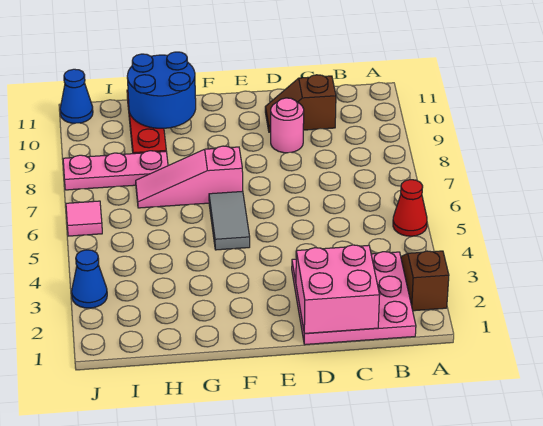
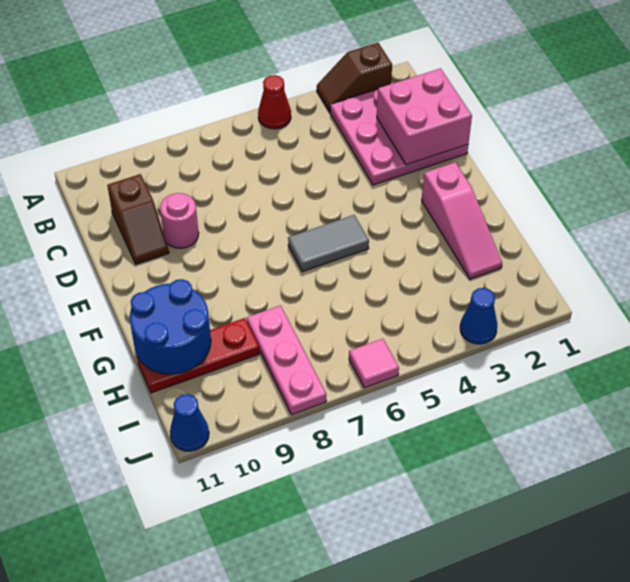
pink slope F7:H7 level 1 top F -> pink slope F2:H2 level 1 top F

